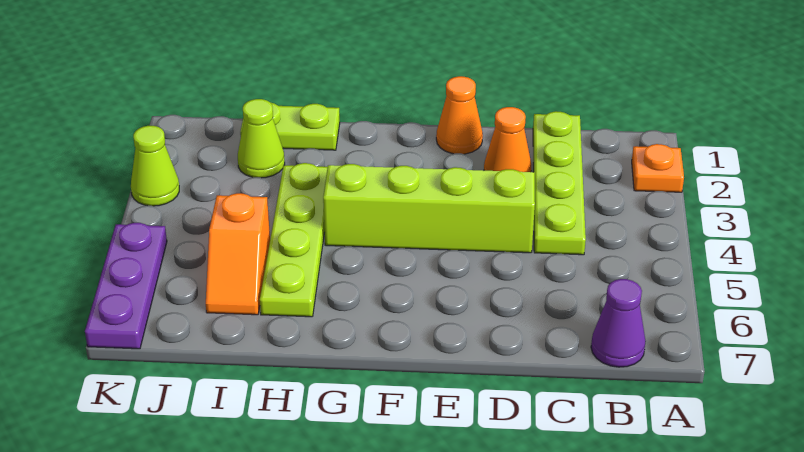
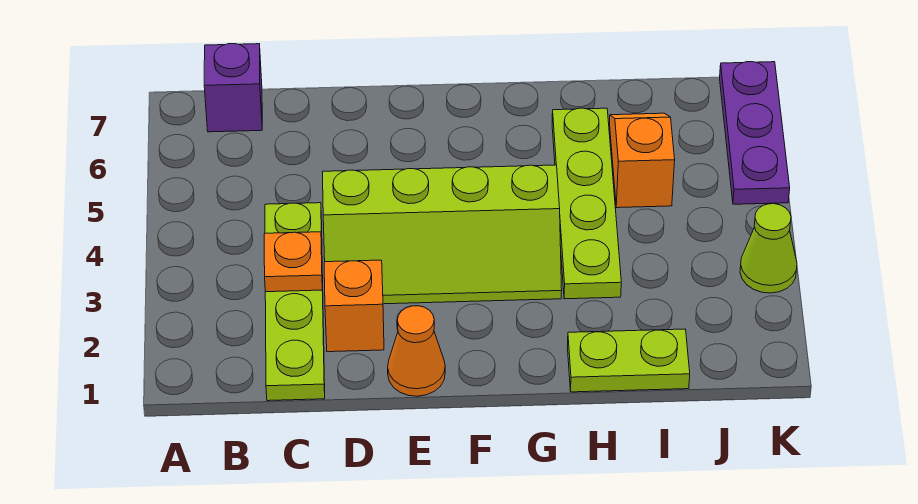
orange plate A2 level 1 -> orange plate C3 level 2
purple cone B7 level 1 -> purple brick B7 level 1
orange cone D2 level 1 -> orange brick D2 level 1
lime cone I2 level 1 -> none

